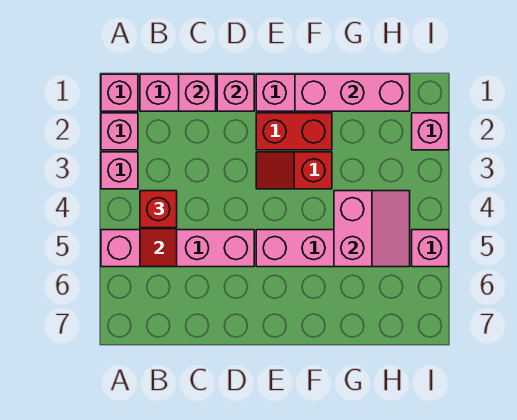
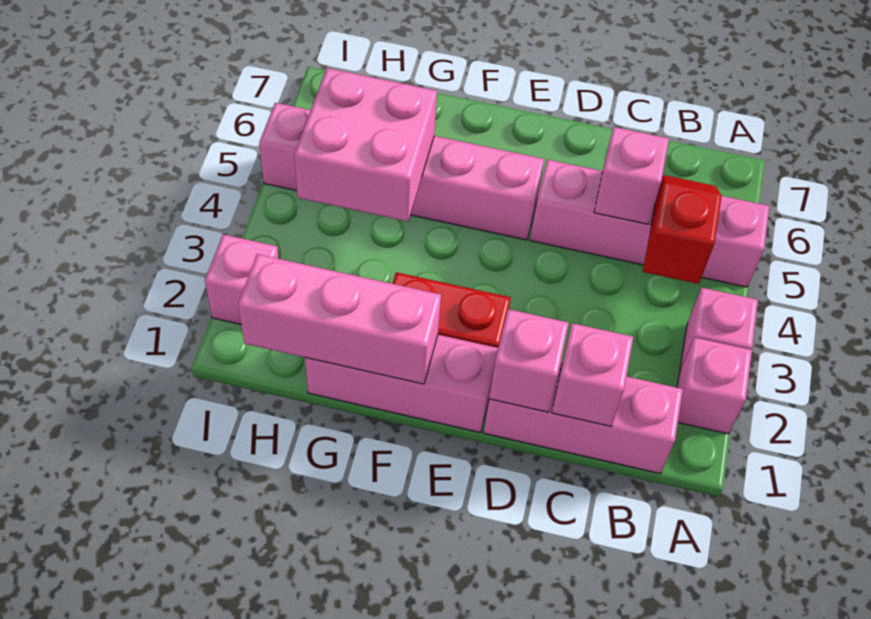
pink brick A1 level 1 -> pink brick C5 level 2
red brick B4 level 3 -> none
red slope E3:F3 level 1 top F -> none
pink slope G4:H5 level 2 top G -> pink brick G4:H5 level 2

